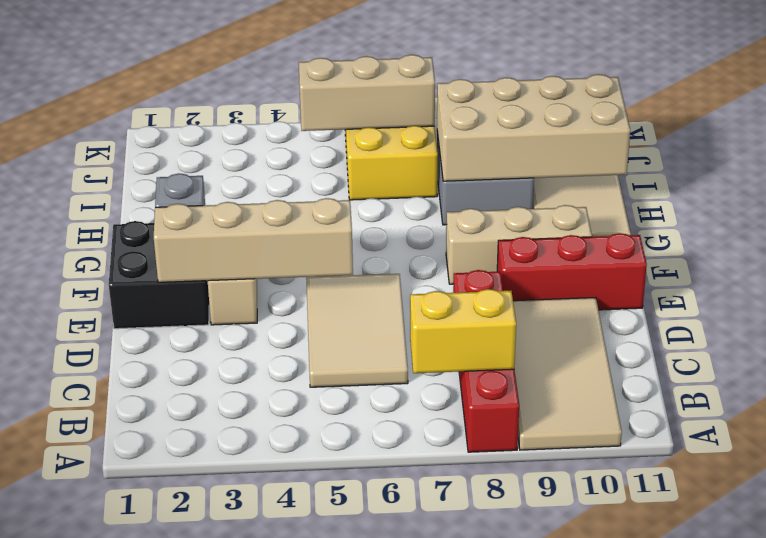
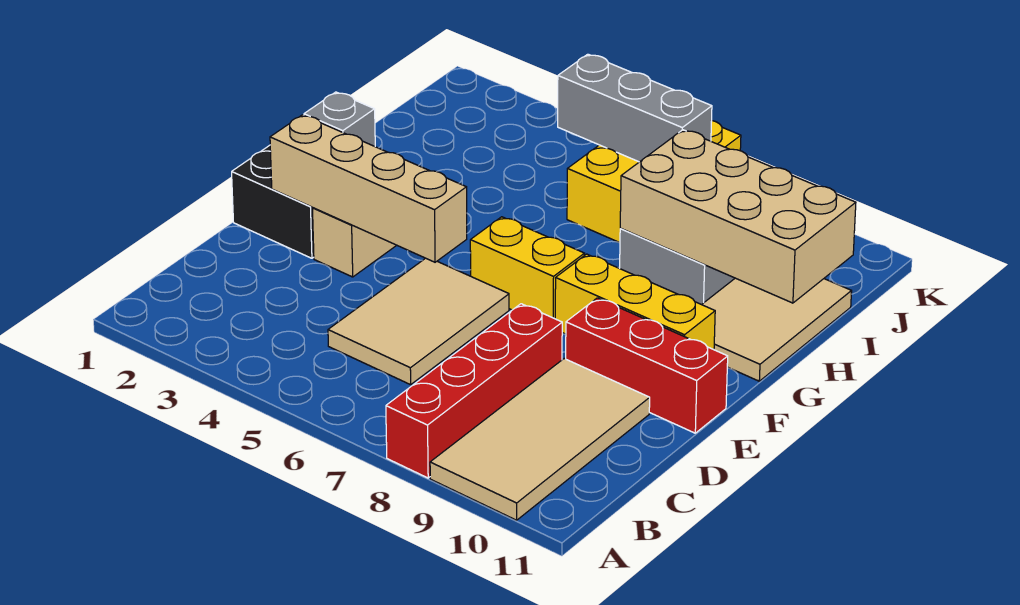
yellow brick B7:B8 level 2 -> yellow brick F6:F7 level 1
tan brick F8:F10 level 1 -> yellow brick F8:F10 level 1
tan brick J5:J7 level 2 -> grey brick J5:J7 level 2

